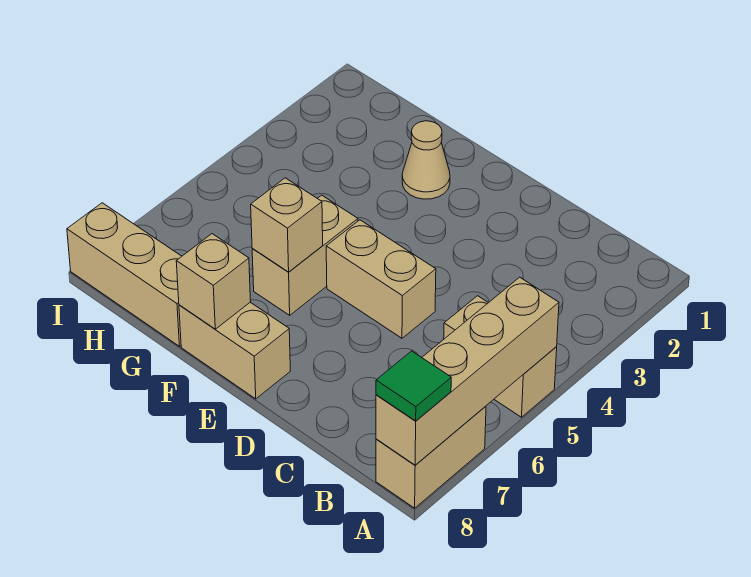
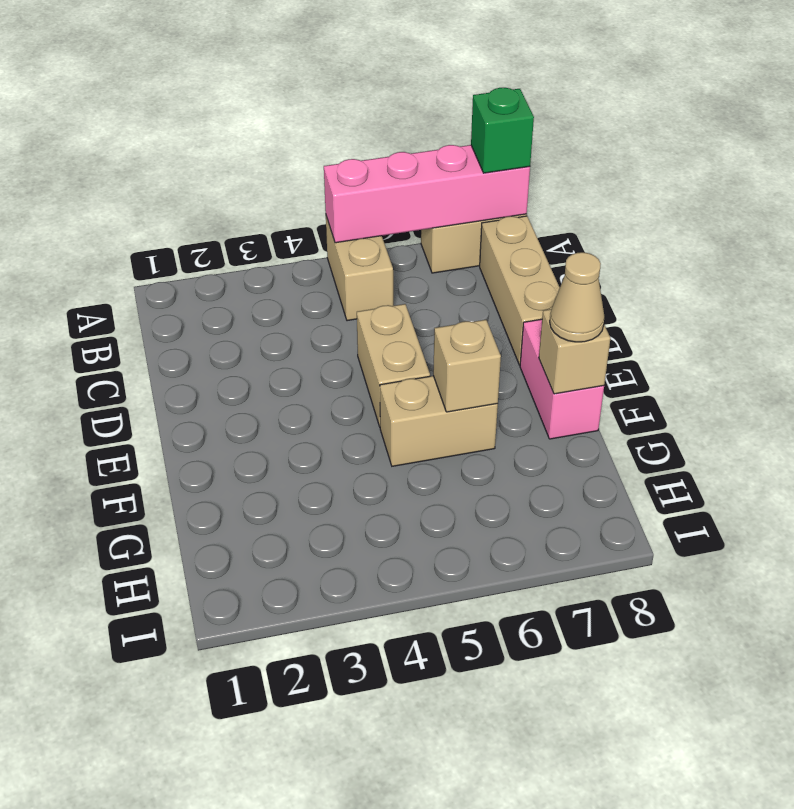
tan brick A5:A8 level 2 -> pink brick A5:A8 level 2
green tile A8 level 3 -> green brick A8 level 3
tan brick E8:F8 level 1 -> pink brick E8:F8 level 1
tan cone F2 level 1 -> tan cone F8 level 3
tan brick G8:I8 level 1 -> tan brick B8:D8 level 1

